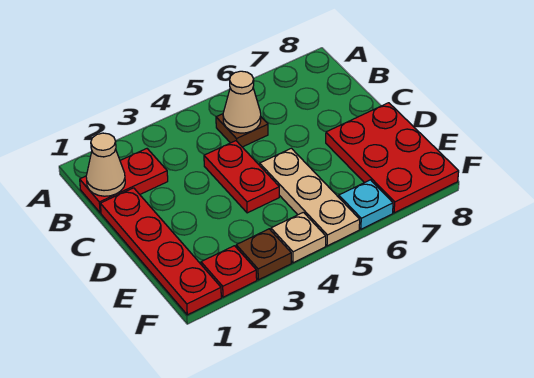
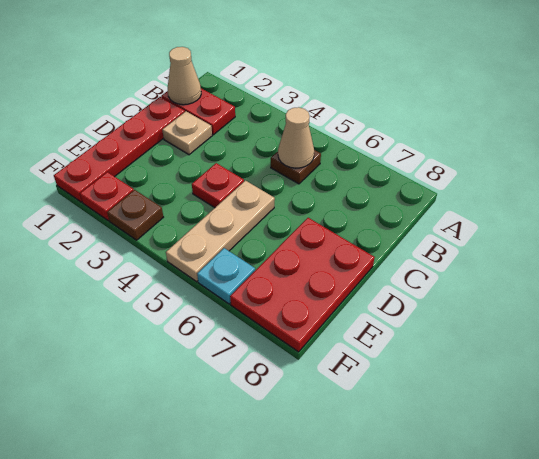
red plate C4:D4 level 1 -> red plate D4 level 1
tan plate F4 level 1 -> tan plate C2 level 1

